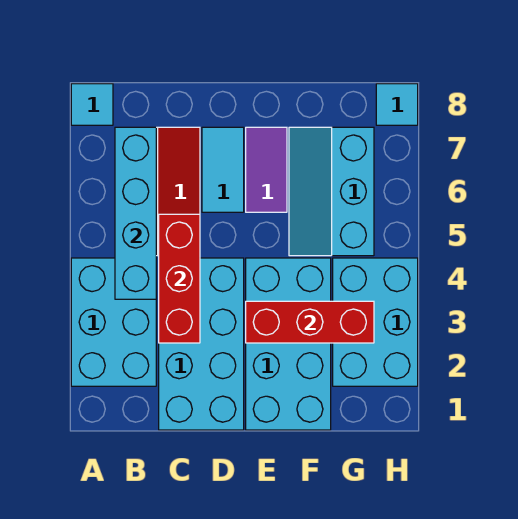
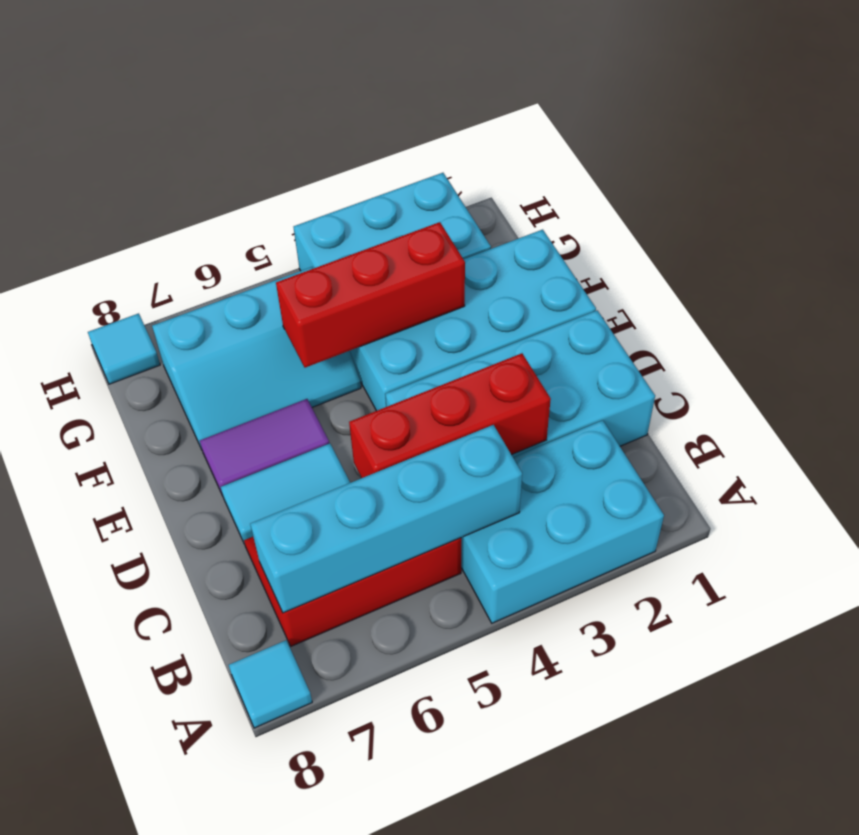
red brick E3:G3 level 2 -> red brick F3:F5 level 2

